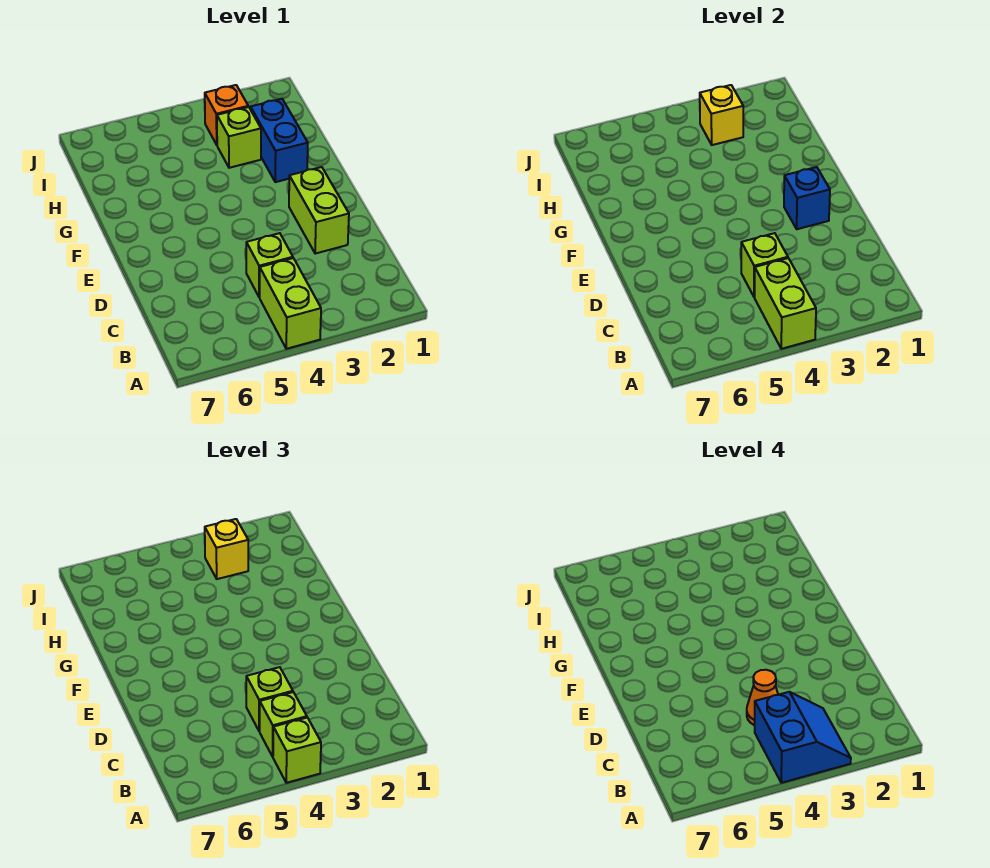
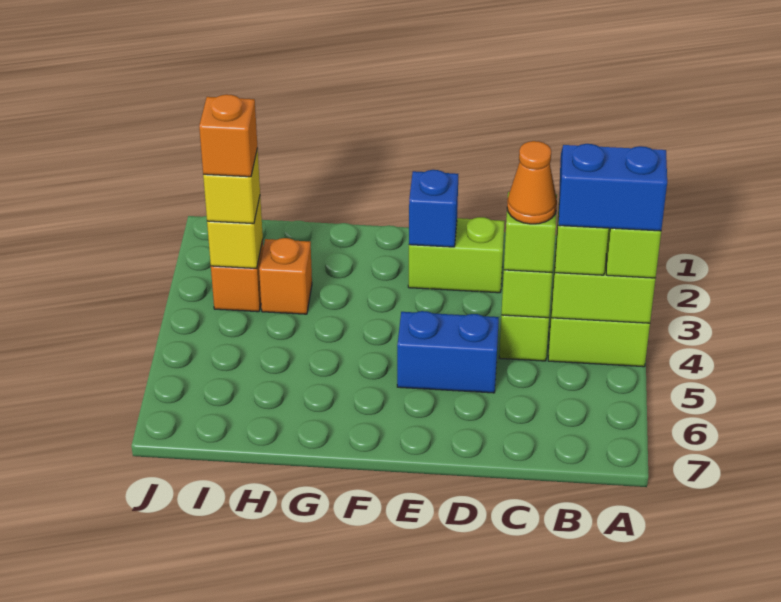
blue brick G2:H2 level 1 -> blue brick D5:E5 level 1
lime brick H3 level 1 -> orange brick H3 level 1
none -> orange brick I3 level 4

